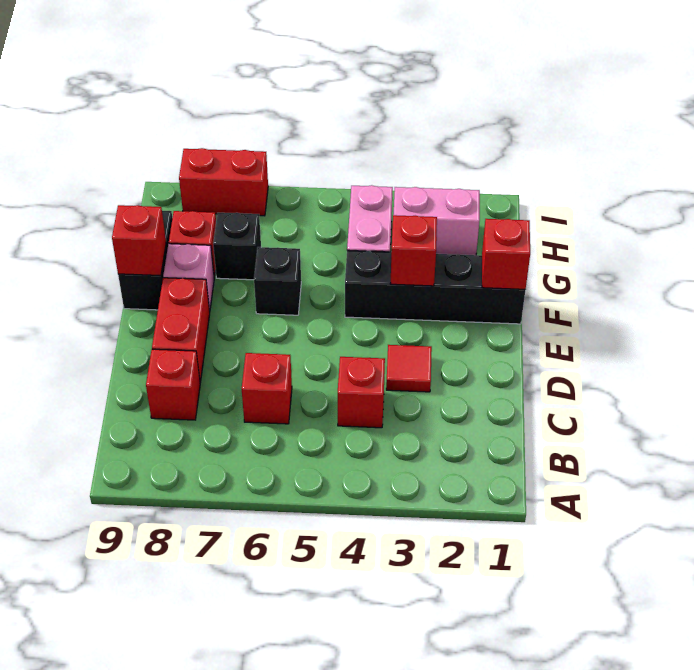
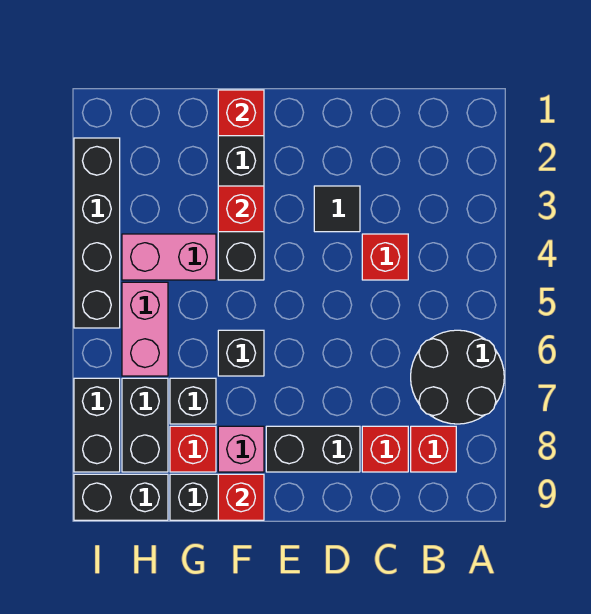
none -> black round brick A6:B7 level 1
red brick C6 level 1 -> red brick B8 level 1
red tile D3 level 1 -> black tile D3 level 1
red brick D8:E8 level 1 -> black brick D8:E8 level 1
pink brick H2:H3 level 1 -> pink brick H5:H6 level 1
none -> black brick H7:H8 level 1
none -> black brick H9:I9 level 1
none -> black brick I2:I5 level 1
red brick I7:I8 level 1 -> black brick I7:I8 level 1

